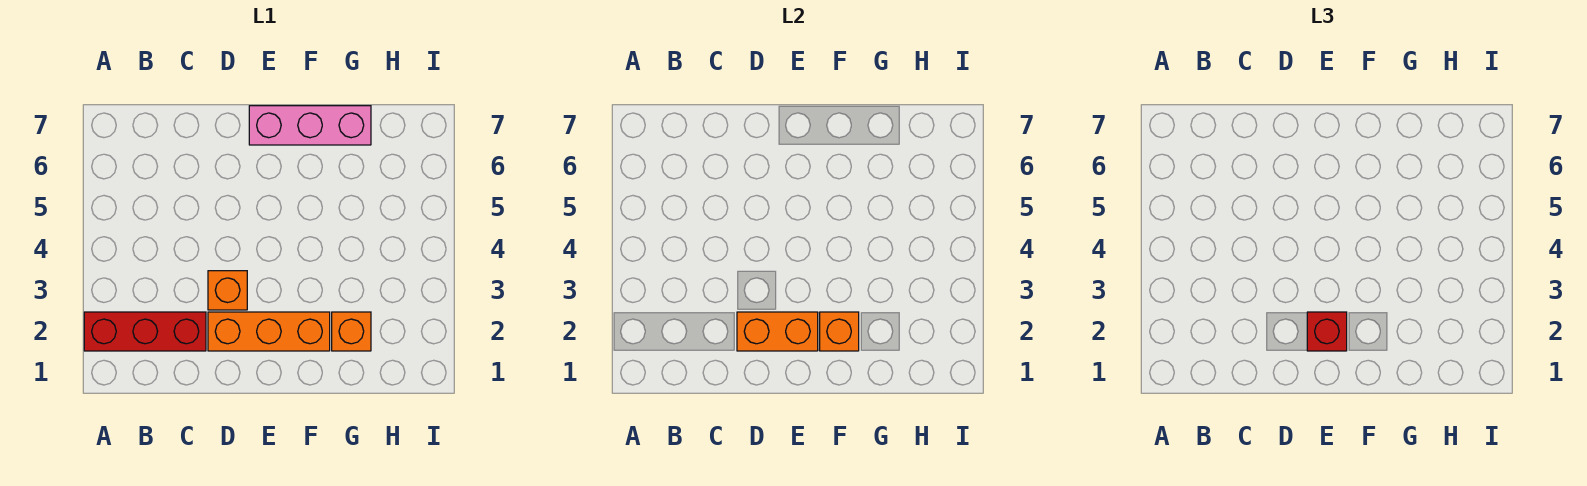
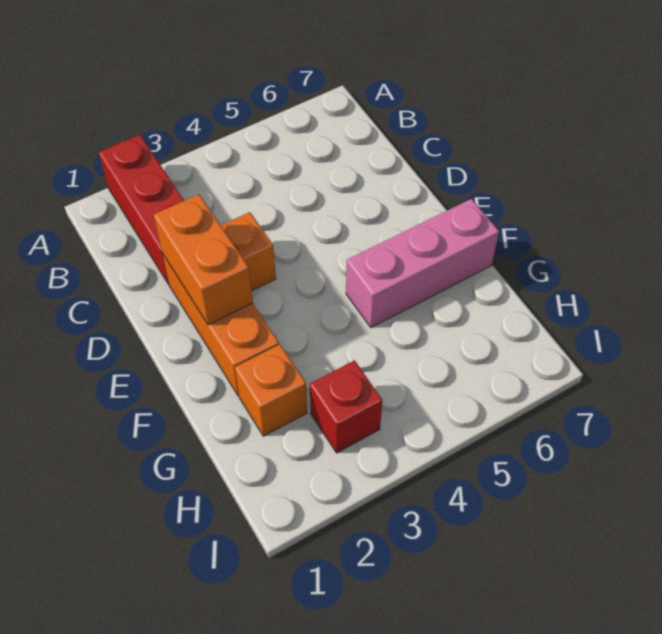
red brick E2 level 3 -> red brick H3 level 1
pink brick E7:G7 level 1 -> pink brick F5:F7 level 1
orange brick F2 level 2 -> none

